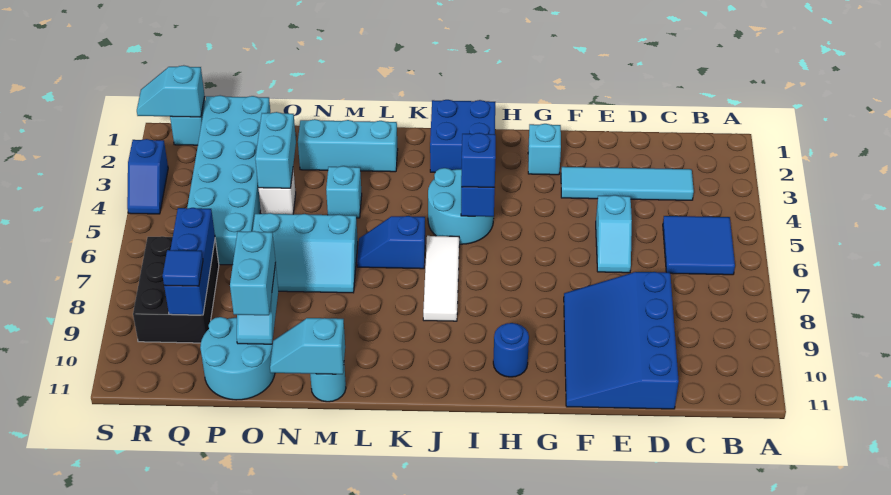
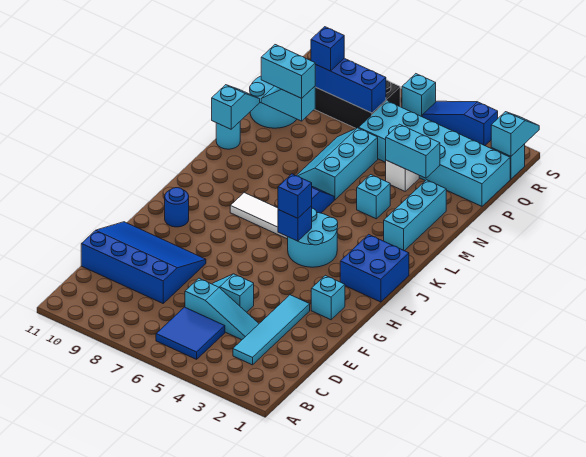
none -> cyan slope D4:D6 level 1 top 6
blue tile Q9 level 3 -> blue brick Q9 level 3
blue slope S3:S4 level 1 top 3 -> blue slope S3:S5 level 1 top 3
none -> cyan brick S6 level 1

